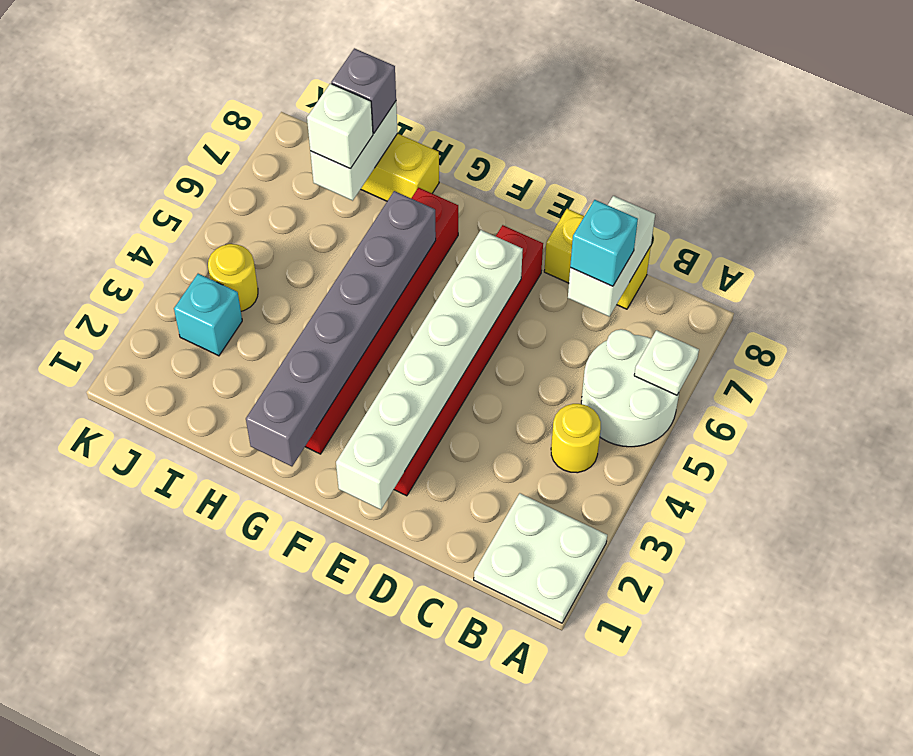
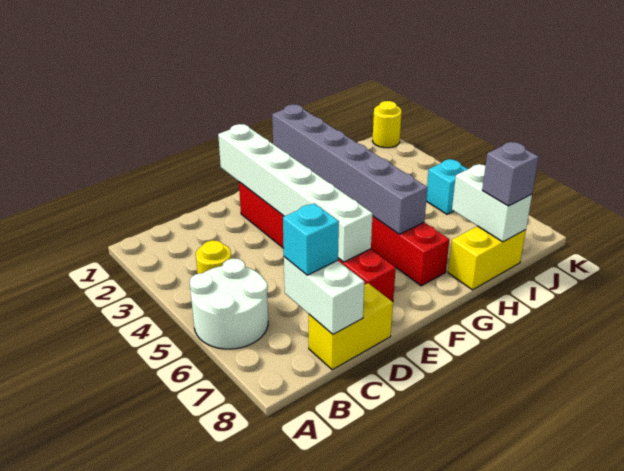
white plate A1:B2 level 1 -> none
white plate A6 level 2 -> none
white brick I7 level 3 -> none
cyan brick J3 level 1 -> cyan brick J5 level 1
yellow round brick J4 level 1 -> yellow round brick K1 level 1

